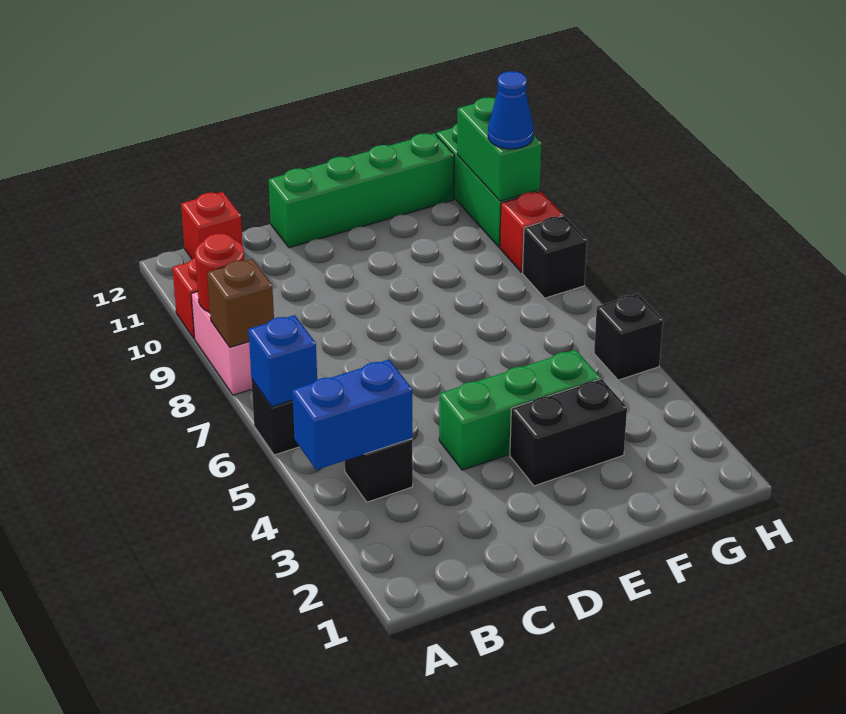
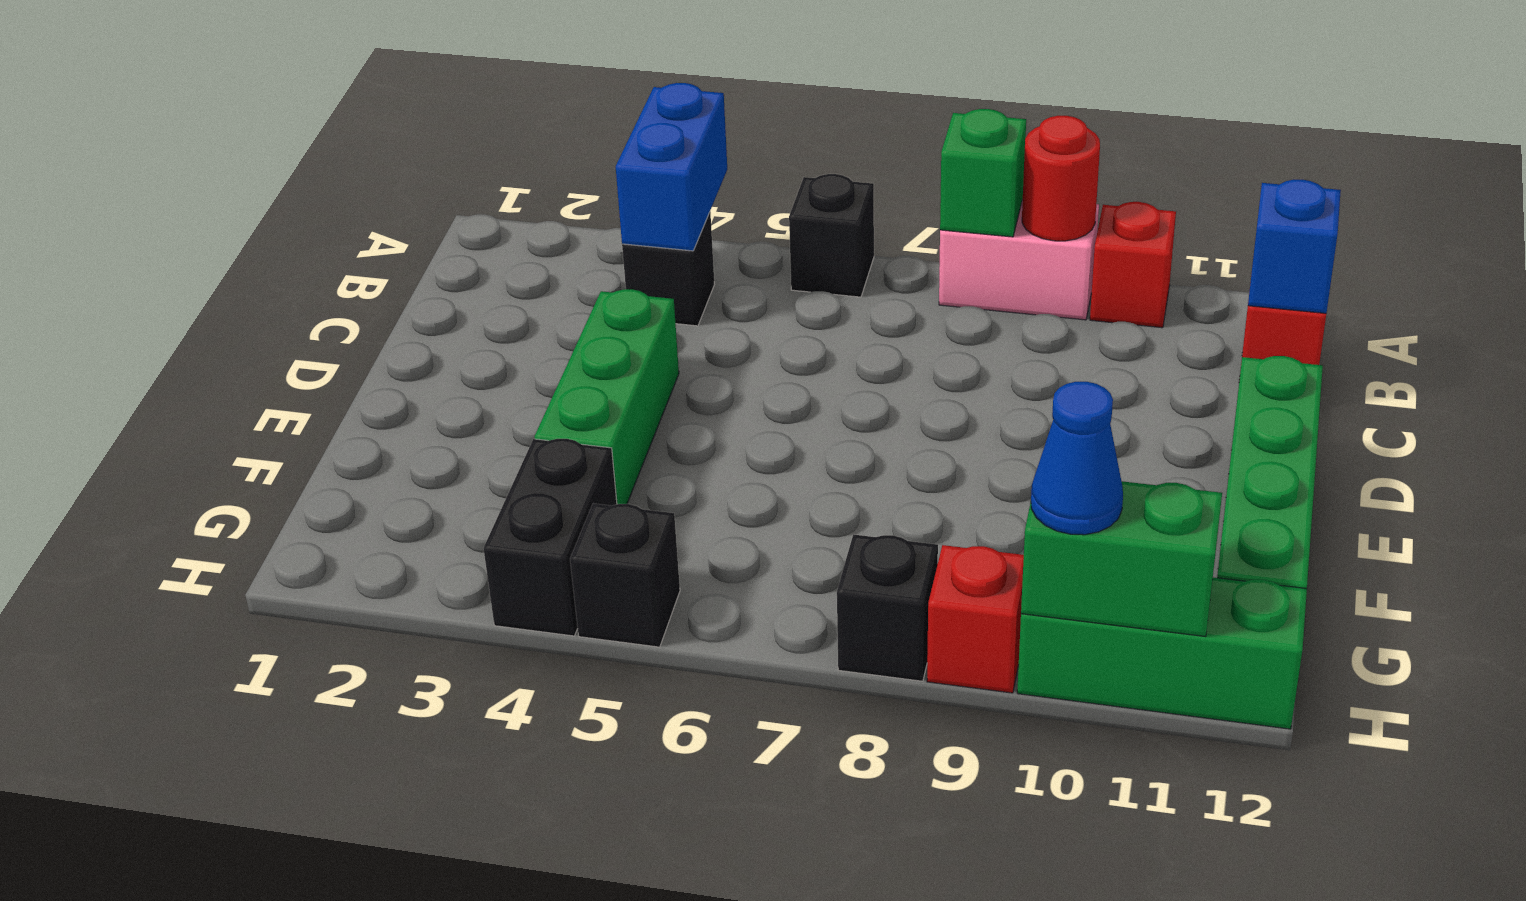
blue brick A6 level 2 -> blue brick B12 level 2
brown brick A8 level 2 -> green brick A8 level 2
black brick E3:F3 level 1 -> black brick G4:H4 level 1

